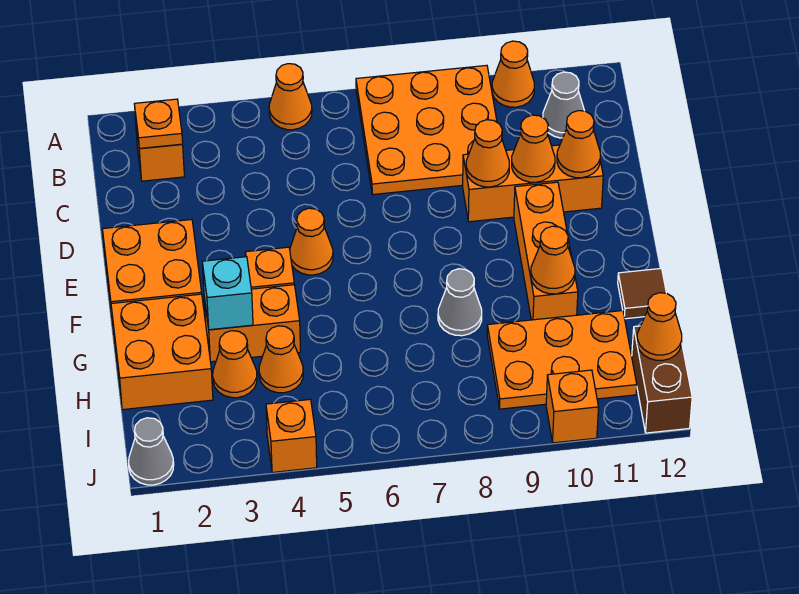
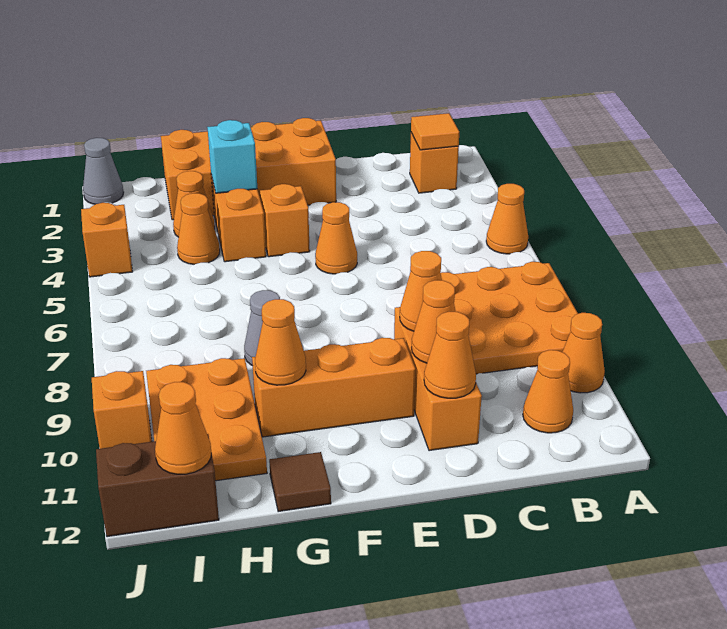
orange plate B2 level 2 -> orange tile B2 level 2
grey cone B11 level 1 -> orange cone B11 level 1

